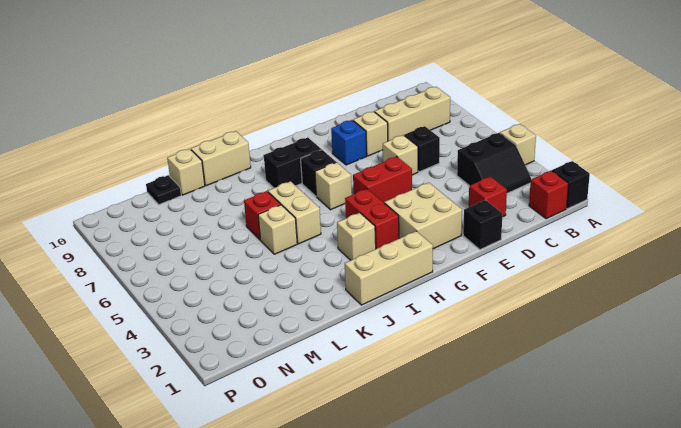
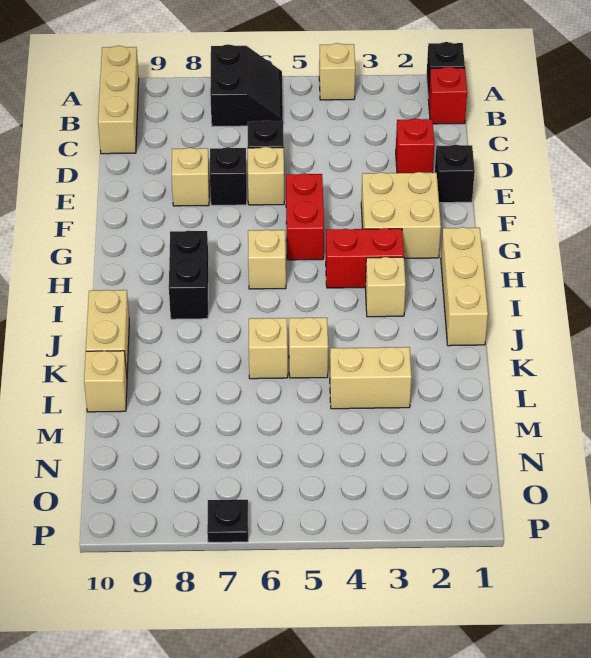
black slope B3:C4 level 1 top 4 -> black slope A6:B7 level 1 top 7
tan brick B8:D8 level 1 -> tan brick A10:C10 level 1
blue brick F8 level 1 -> none
black brick H7 level 1 -> black brick E7 level 1
tan brick J5:J6 level 1 -> tan brick L3:L4 level 1
red brick K6 level 1 -> tan brick K6 level 1
black plate M10 level 1 -> black plate P7 level 1

